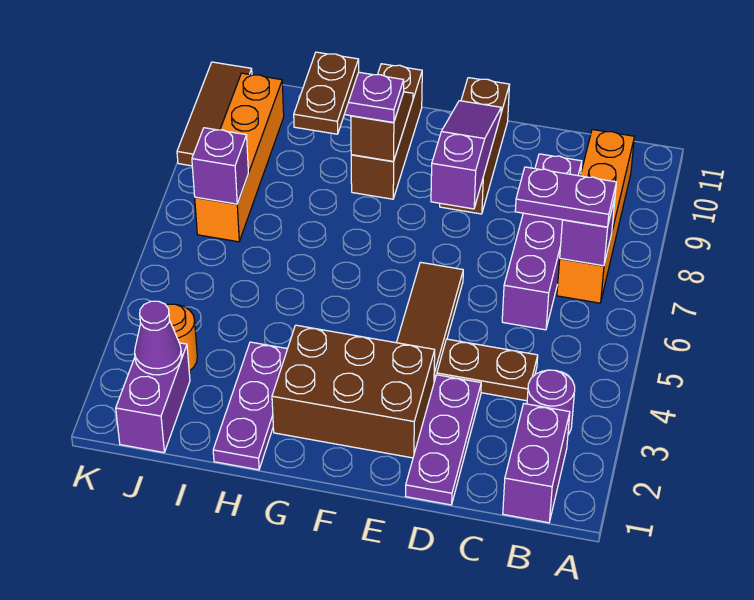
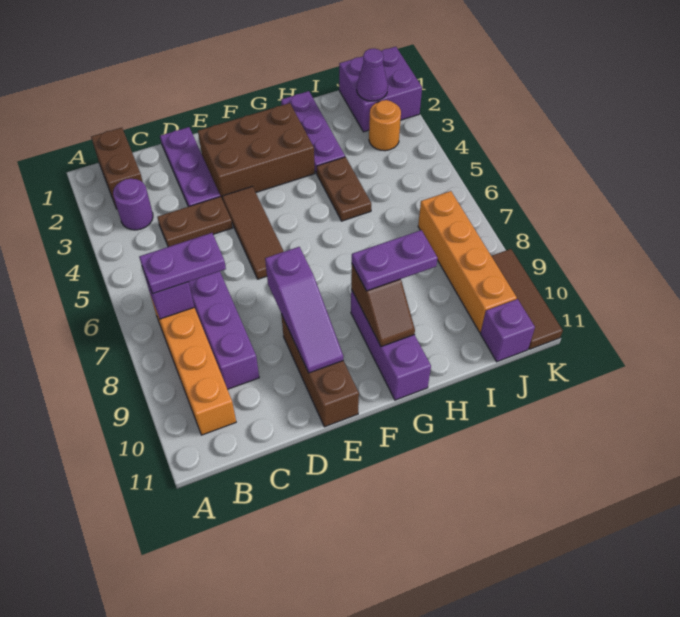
purple brick B1:B2 level 1 -> brown brick B1:B2 level 1
brown brick G9:G11 level 1 -> purple brick G9:G11 level 1
brown plate H8:H9 level 4 -> brown plate H4:H5 level 1
purple brick J1:J2 level 1 -> purple brick J1:K2 level 1
purple brick J7 level 2 -> purple brick J11 level 1

